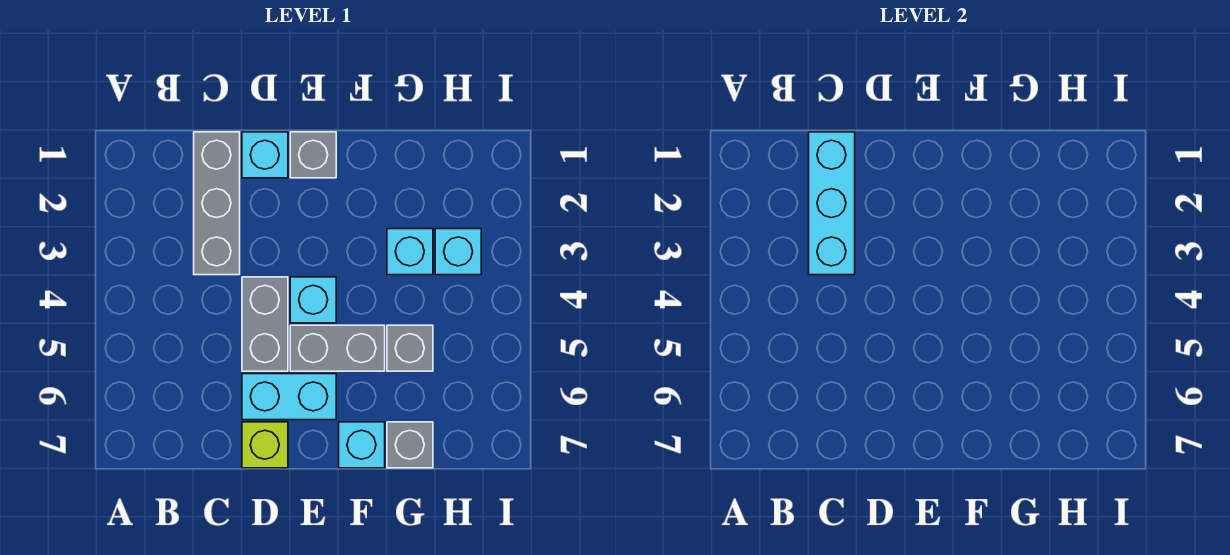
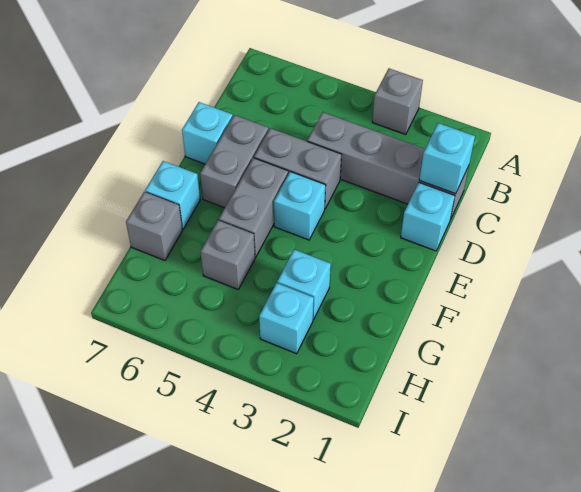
grey brick C1:C3 level 1 -> grey brick C1:C4 level 1
cyan brick C1:C3 level 2 -> cyan brick C1 level 2
cyan brick D6:E6 level 1 -> grey brick D6:E6 level 1
lime brick D7 level 1 -> cyan brick D7 level 1
grey brick E1 level 1 -> grey brick A3 level 1

